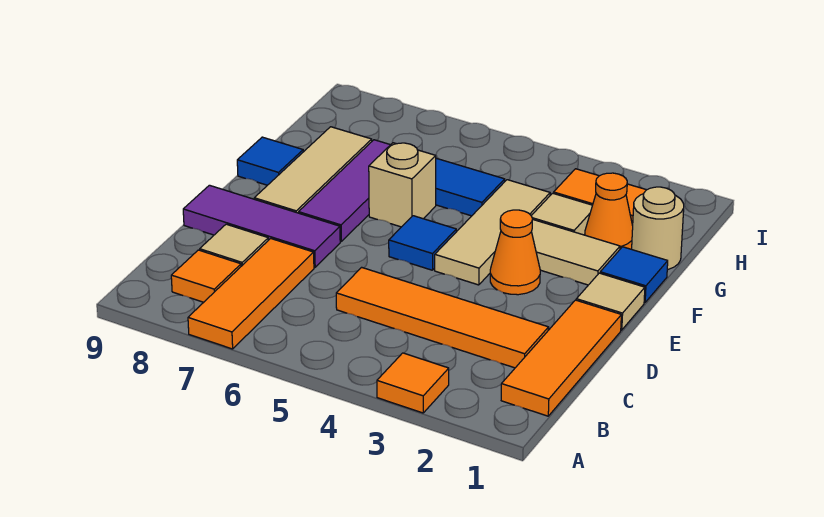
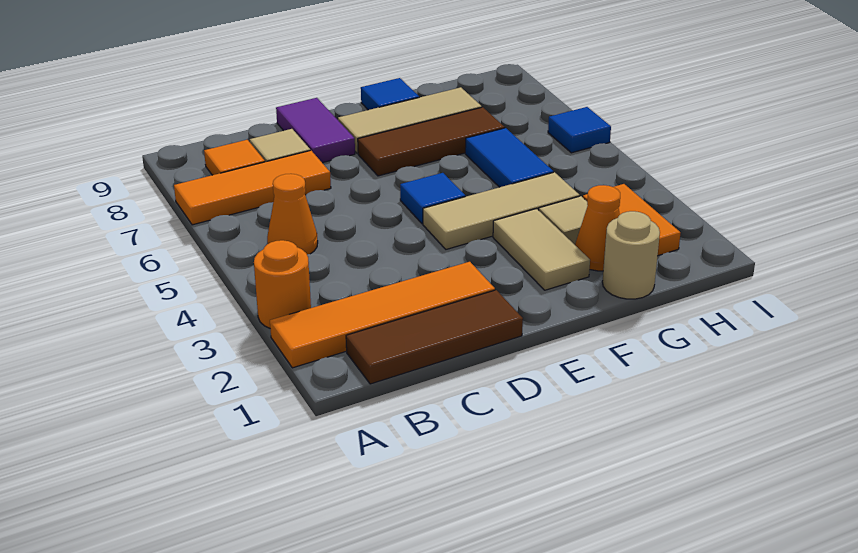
orange tile A3 level 1 -> orange round brick A3 level 1
orange tile B1:D1 level 1 -> brown tile B1:D1 level 1
orange tile C2:C5 level 1 -> orange tile A2:D2 level 1
purple tile D7:D9 level 1 -> purple tile D8:D9 level 1
tan tile E1 level 1 -> none
orange cone E3 level 1 -> orange cone B5 level 1
purple tile E7:G7 level 1 -> brown tile E7:G7 level 1
blue tile F1 level 1 -> blue tile I6 level 1
tan brick F6 level 1 -> none

